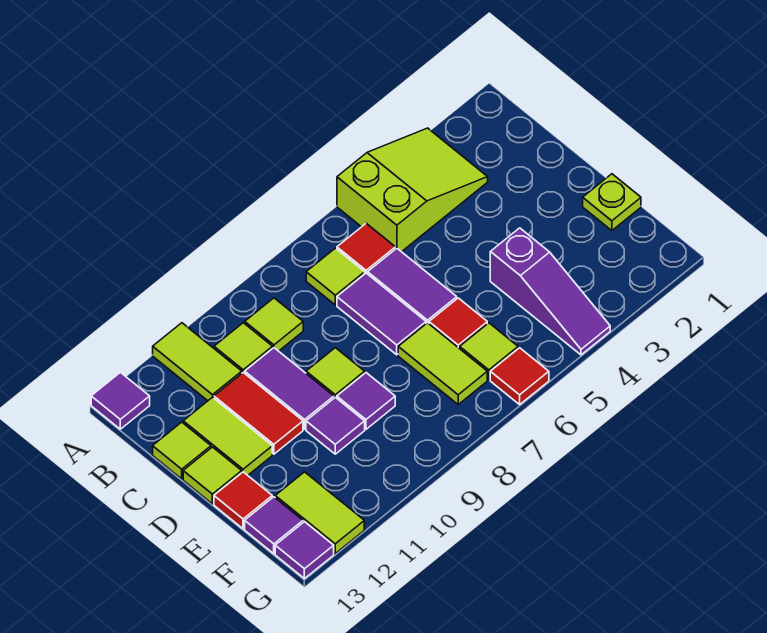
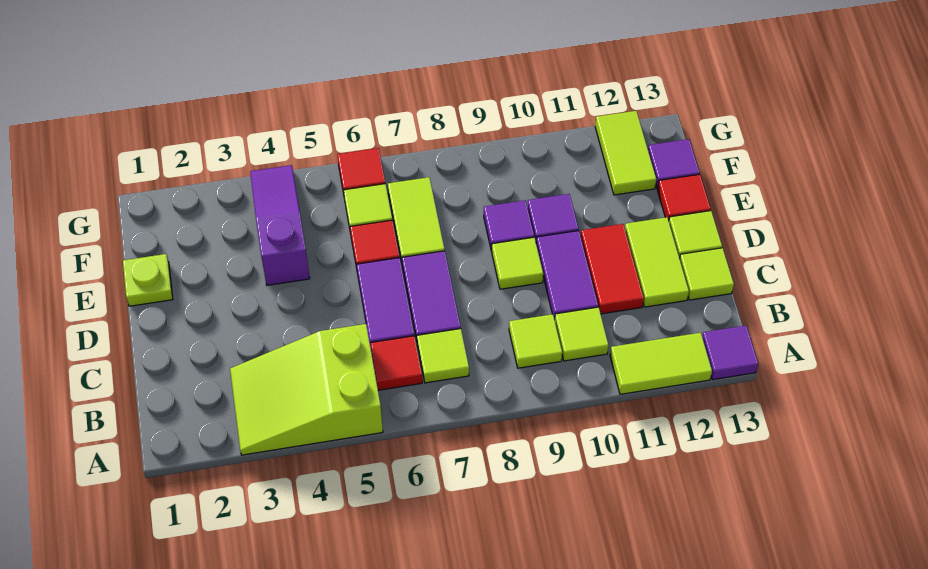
lime tile A11:B11 level 1 -> lime tile A11:A12 level 1
purple tile G13 level 1 -> none

